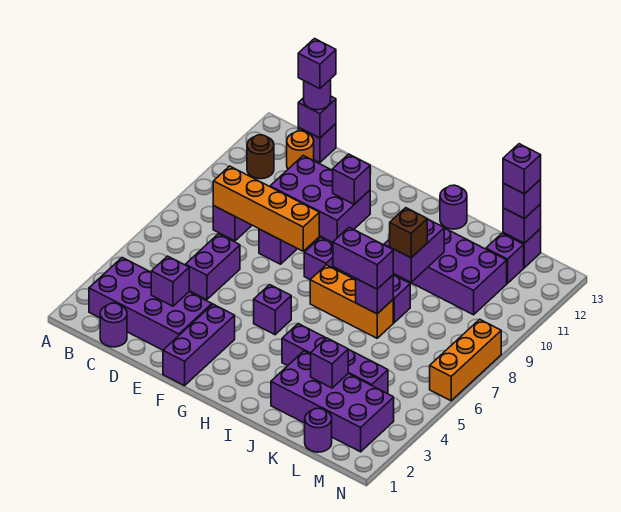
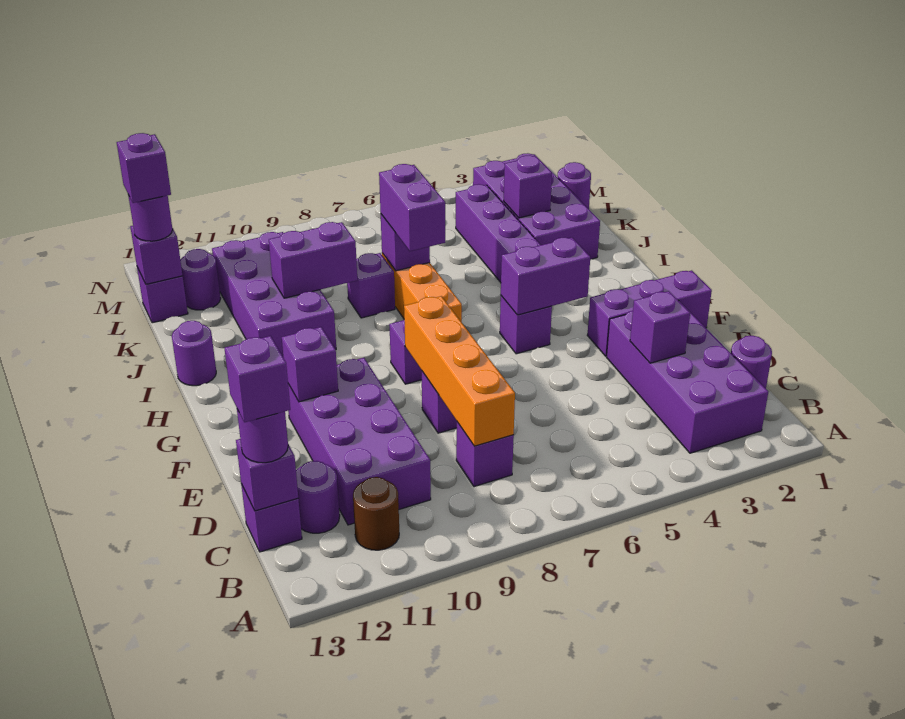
orange round brick C12 level 1 -> purple round brick C12 level 1
purple brick D5:D6 level 1 -> purple brick G4:G5 level 2
purple brick D10:F11 level 1 -> purple brick C10:F11 level 1
brown brick J9 level 3 -> none
purple brick L12 level 1 -> purple round brick L12 level 1
purple brick L13 level 3 -> purple round brick L13 level 3
orange brick N6:N8 level 1 -> none

